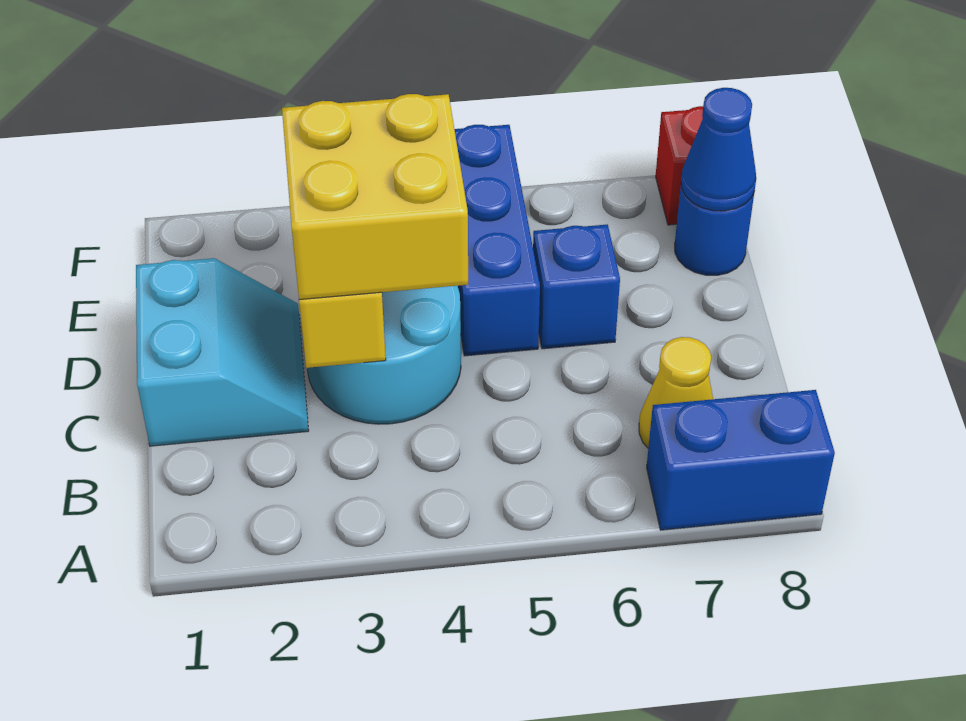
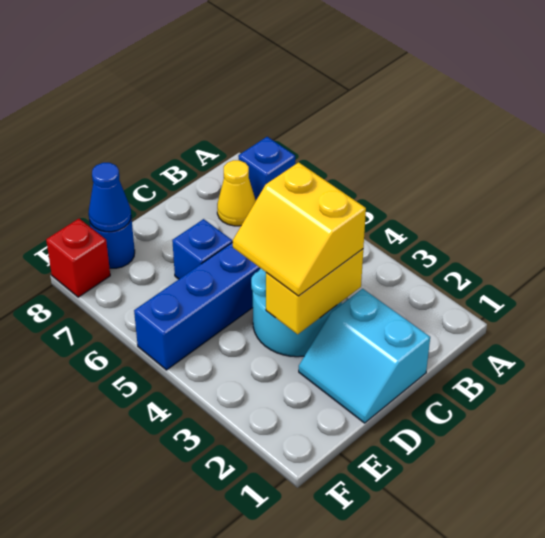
blue brick A7:A8 level 1 -> blue brick A7 level 1
cyan slope C1:D2 level 1 top 1 -> cyan slope C1:D2 level 1 top C
yellow brick C3:D4 level 3 -> yellow slope C3:D4 level 3 top C

